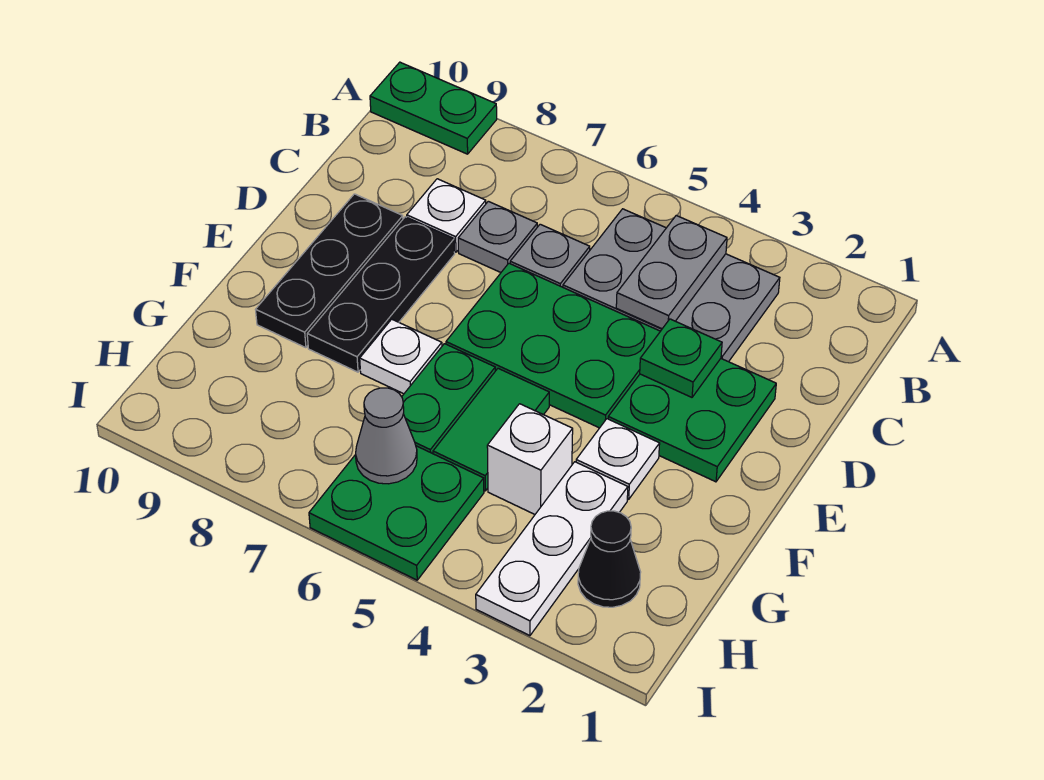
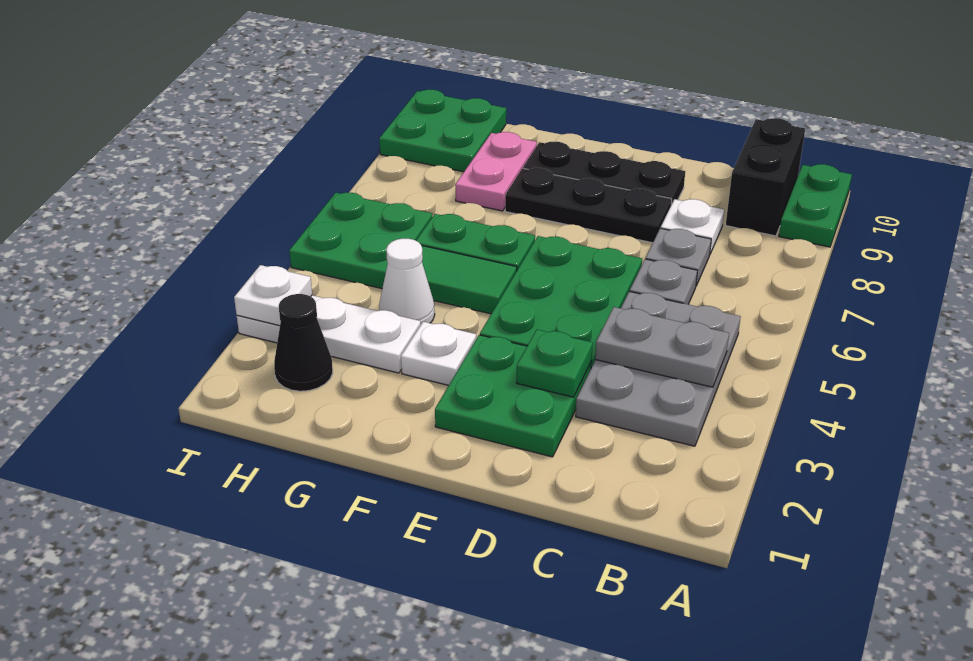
none -> black brick B9:B10 level 1
white plate F7 level 1 -> white plate I3 level 2
white brick G4 level 1 -> white cone G4 level 1
none -> pink plate G8:G9 level 1
grey cone H6 level 2 -> none
none -> green plate H9:I10 level 1

